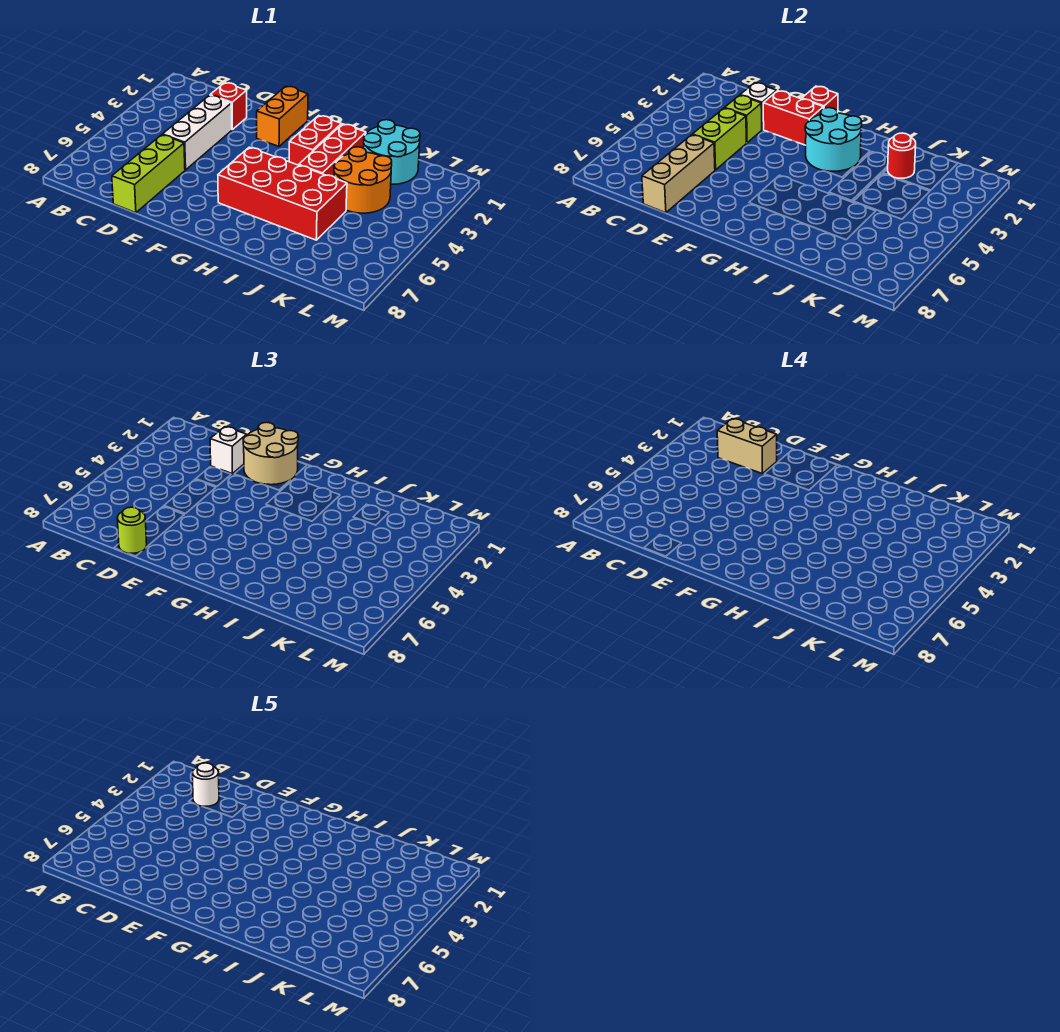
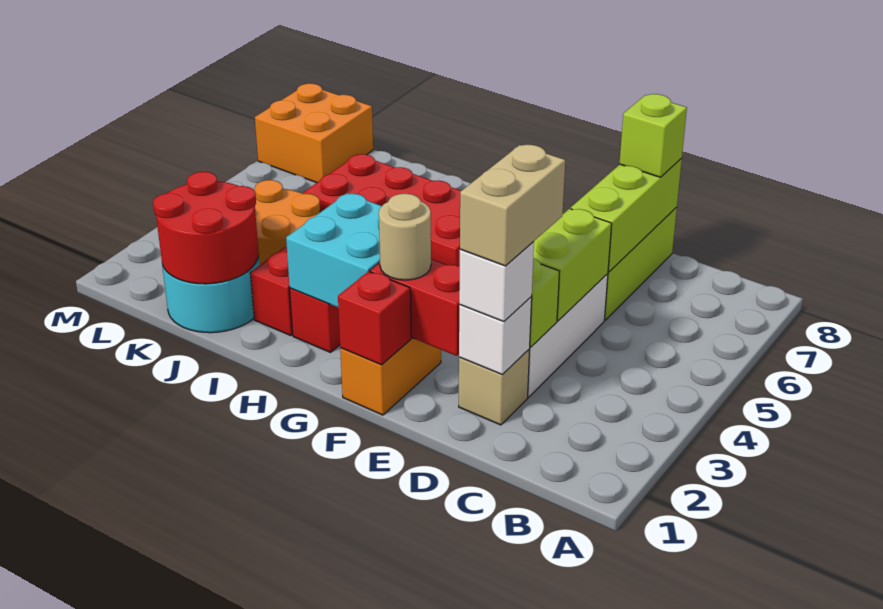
tan brick C2:D2 level 4 -> tan brick D2:D3 level 4
white round brick C2 level 5 -> none
red brick D2 level 1 -> tan brick D2 level 1
tan brick D6:D8 level 2 -> lime brick D6:D8 level 2
lime round brick D8 level 3 -> lime brick D8 level 3
tan round brick E1:F2 level 3 -> tan round brick F2 level 3
cyan round brick G2:H3 level 2 -> cyan brick G2:H3 level 2
red round brick J2 level 2 -> red round brick J1:K2 level 2
none -> orange brick L7:M8 level 1

